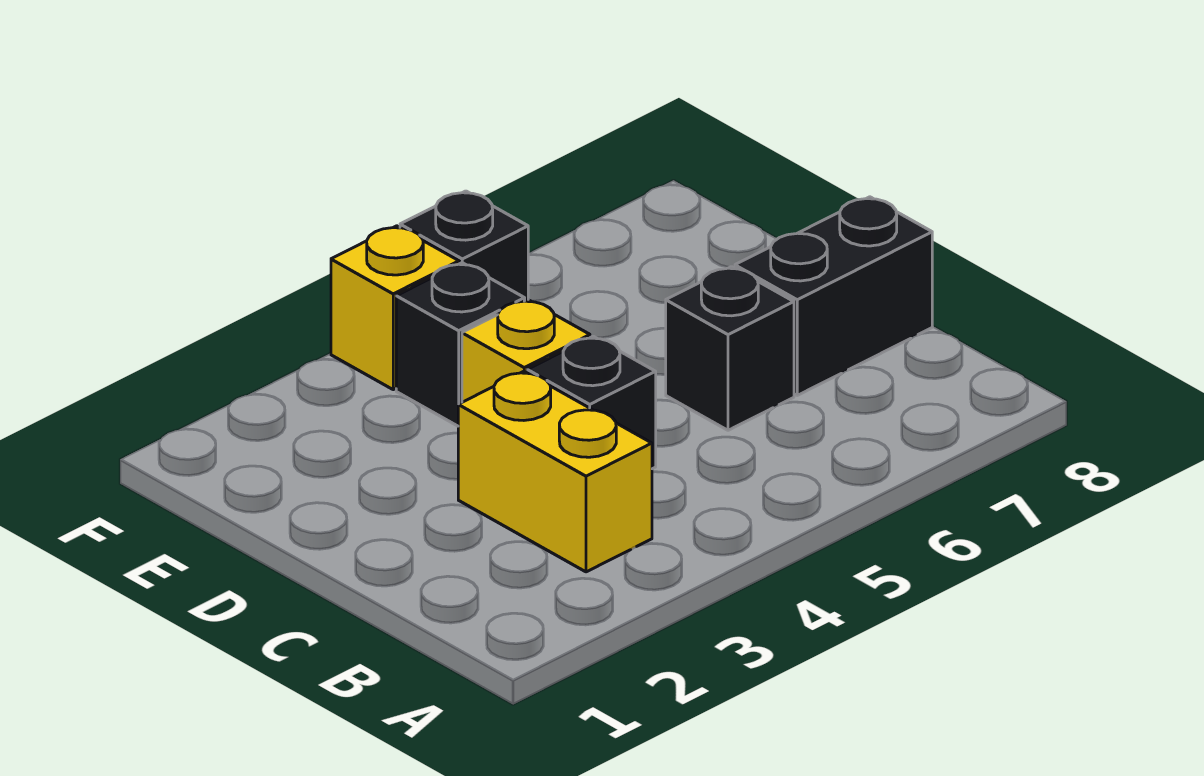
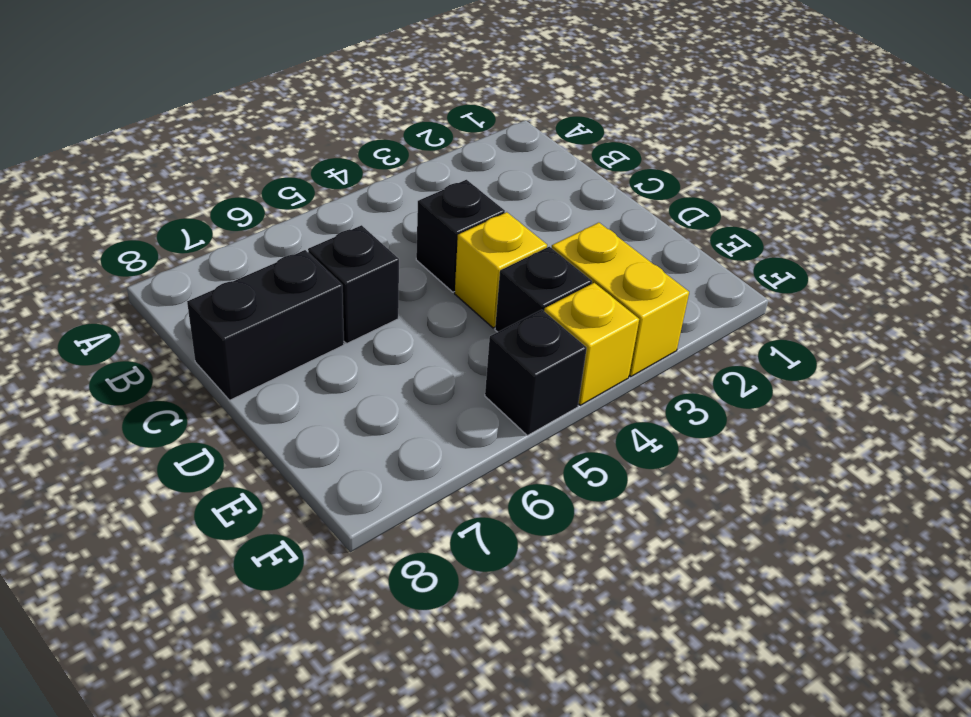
yellow brick B3:C3 level 1 -> yellow brick E3:F3 level 1

